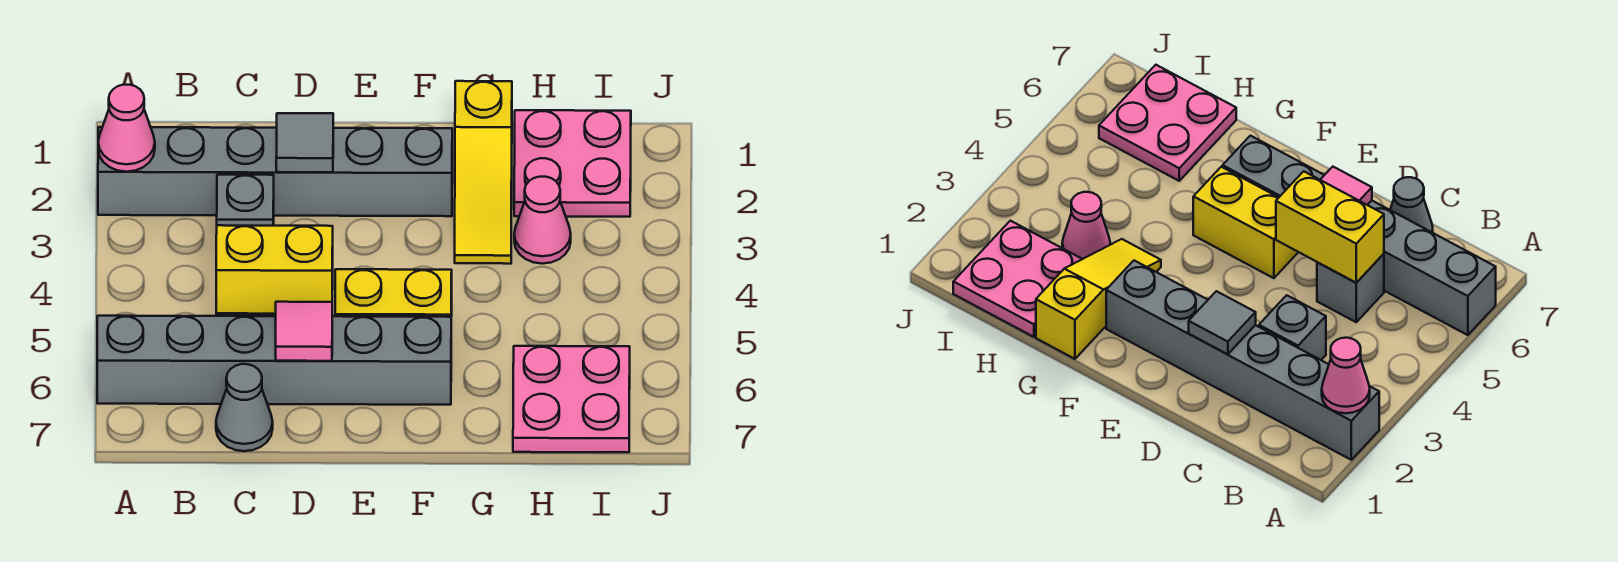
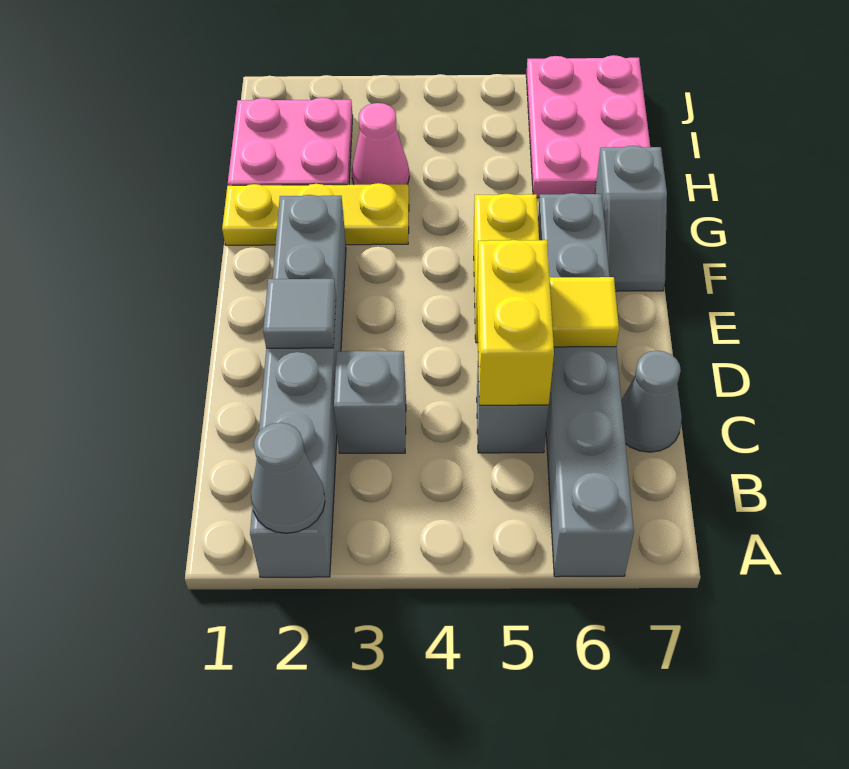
pink cone A2 level 2 -> grey cone A2 level 2
pink tile D6 level 2 -> yellow tile D6 level 2
none -> grey slope F7:G7 level 1 top G
yellow slope G1:G3 level 1 top 1 -> yellow plate G1:G3 level 1
pink plate H6:I7 level 1 -> pink plate H6:J7 level 1

